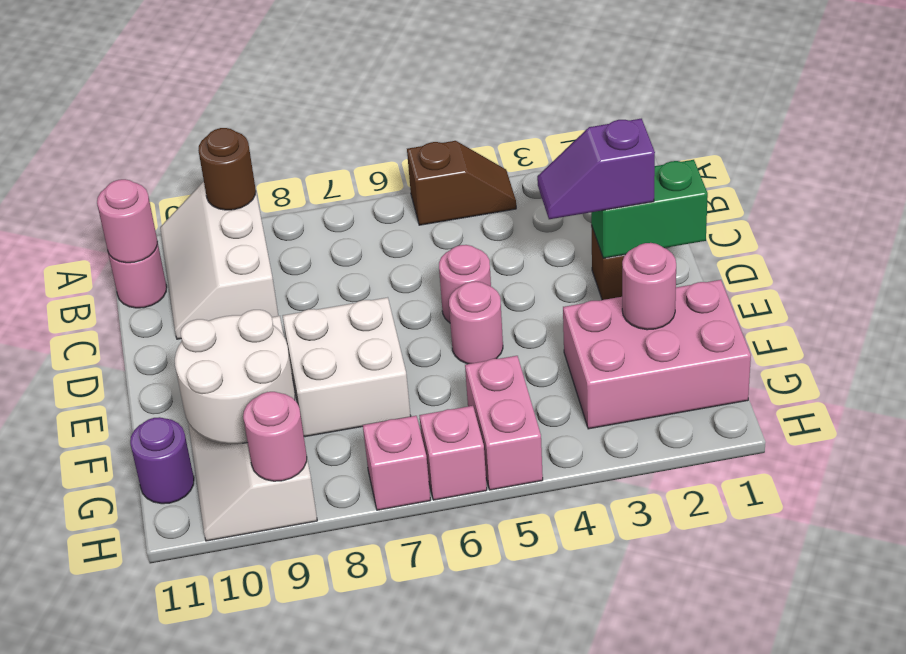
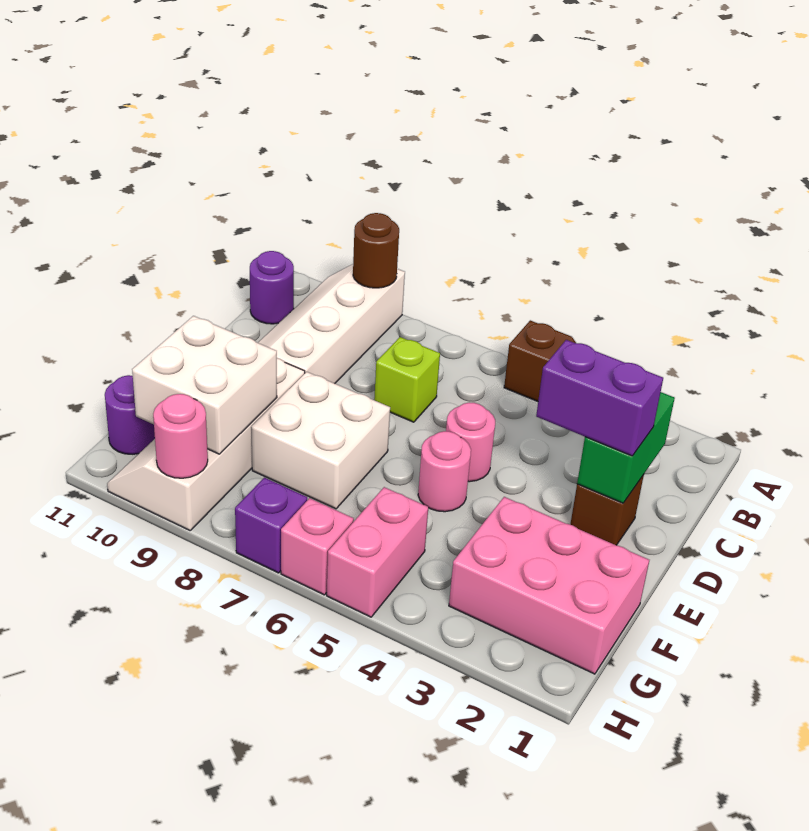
white slope A9:C10 level 1 top 9 -> white slope A9:D10 level 1 top 9
pink round brick B11 level 1 -> purple round brick B11 level 1
pink round brick B11 level 2 -> none
none -> lime brick C7 level 1
green brick D1:D2 level 2 -> green brick C2:D2 level 2
purple slope D2:D3 level 3 top 2 -> purple brick D2:D3 level 3
pink round brick F2 level 2 -> none
white round brick F9:G10 level 2 -> white brick F9:G10 level 2
pink brick H7 level 1 -> purple brick H7 level 1

